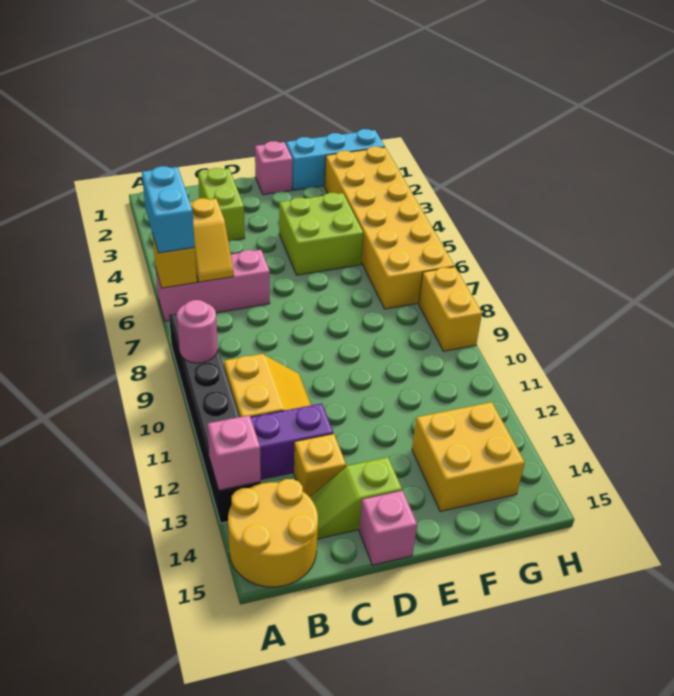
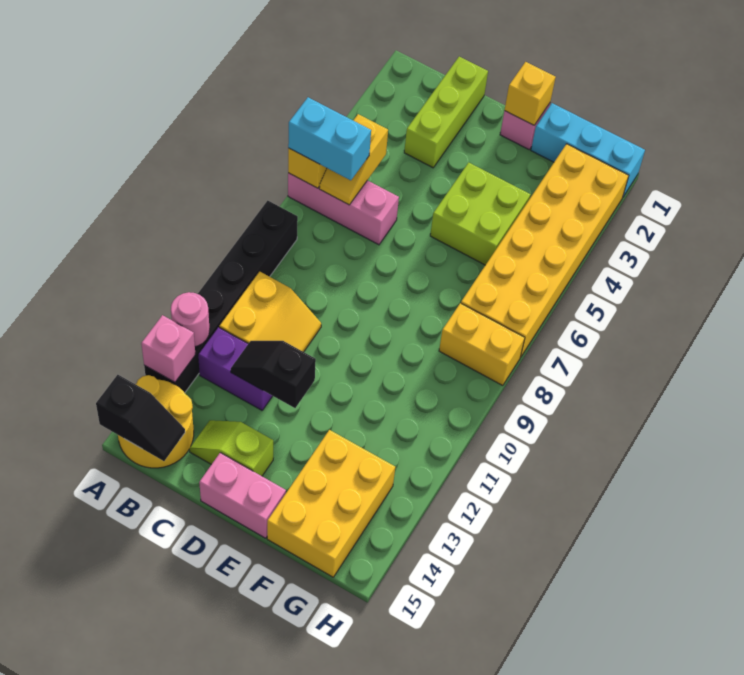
cyan brick A5:A6 level 3 -> cyan brick A6:B6 level 3
pink round brick A9 level 2 -> pink round brick A12 level 2
none -> black slope A15:B15 level 2 top A
lime brick C2:C3 level 1 -> lime brick C1:C3 level 1
none -> black slope C12:D12 level 2 top D
yellow brick C13 level 1 -> yellow brick E1 level 2
pink brick D15 level 1 -> pink brick D15:E15 level 1
yellow brick F13:G14 level 1 -> yellow brick F13:G15 level 1
yellow brick H8:H9 level 1 -> yellow brick G8:H8 level 1

